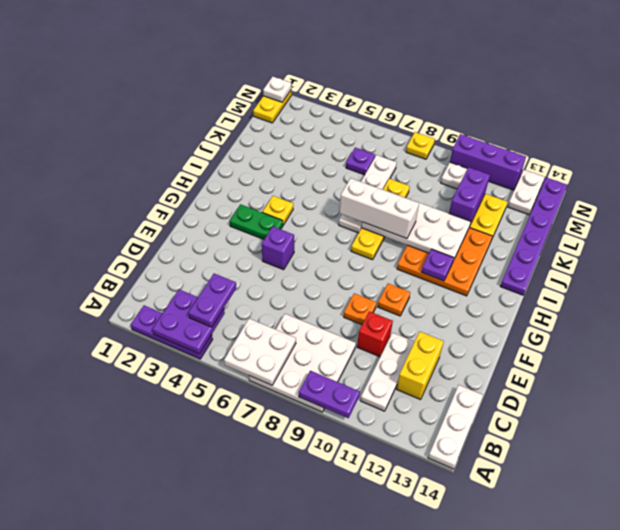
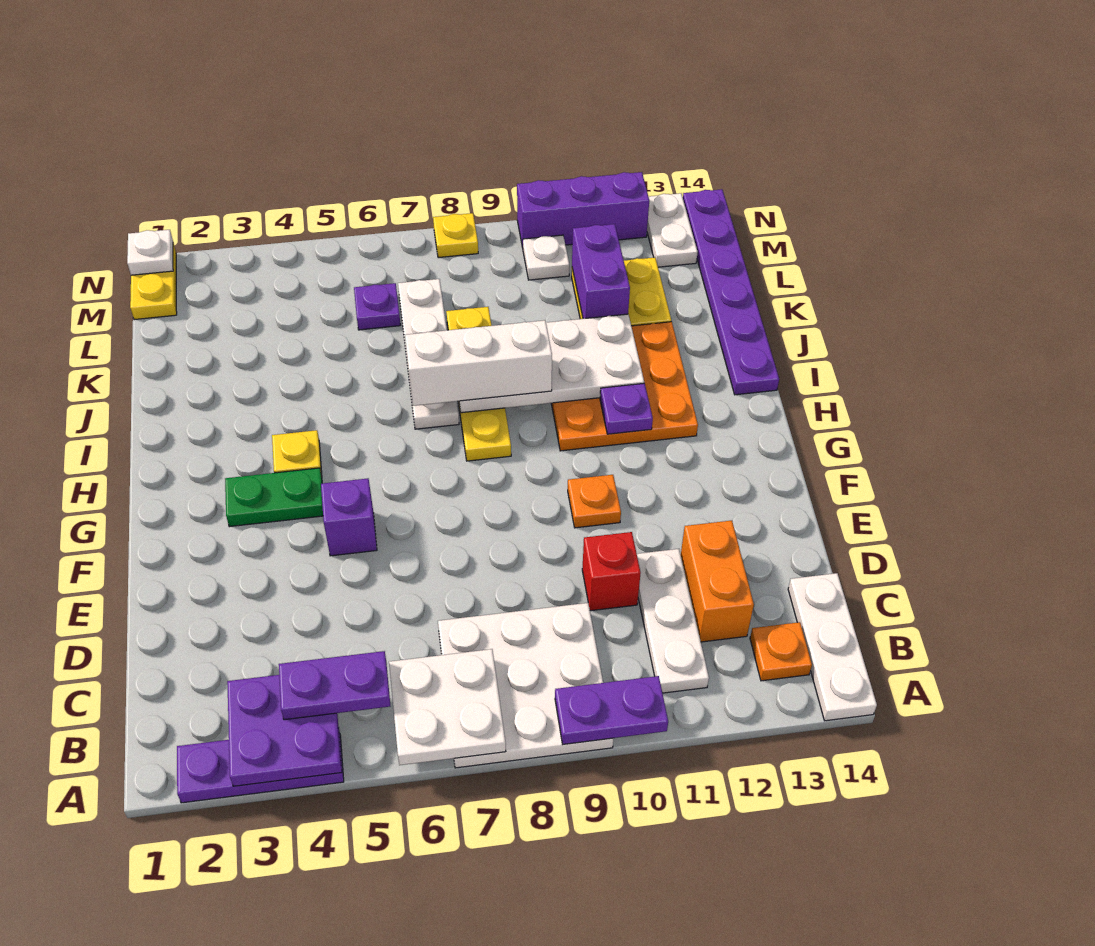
purple plate B4:C4 level 3 -> purple plate B4:B5 level 3
yellow brick C12:D12 level 1 -> orange brick C12:D12 level 1
orange plate E9 level 1 -> orange plate B13 level 1

